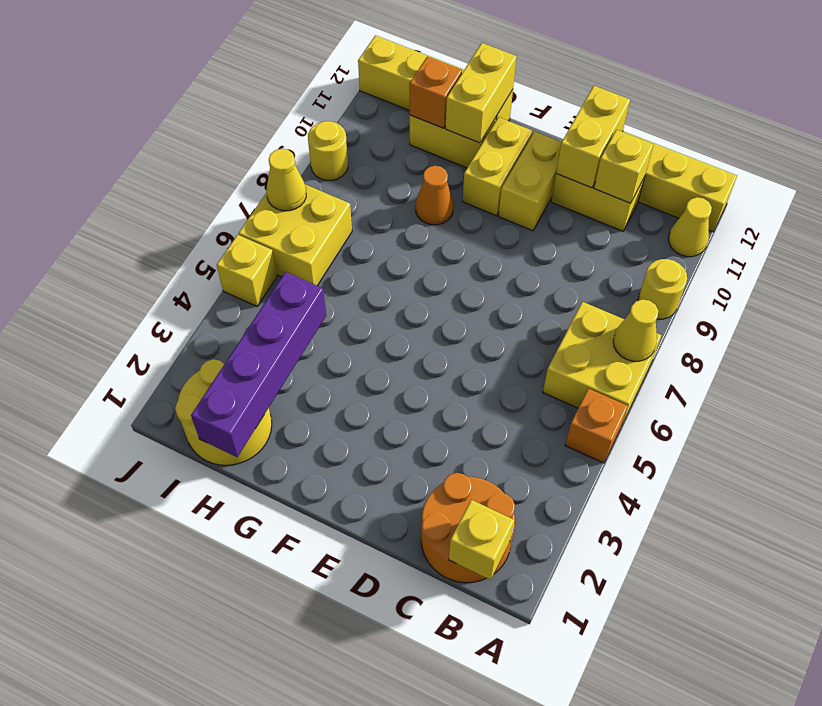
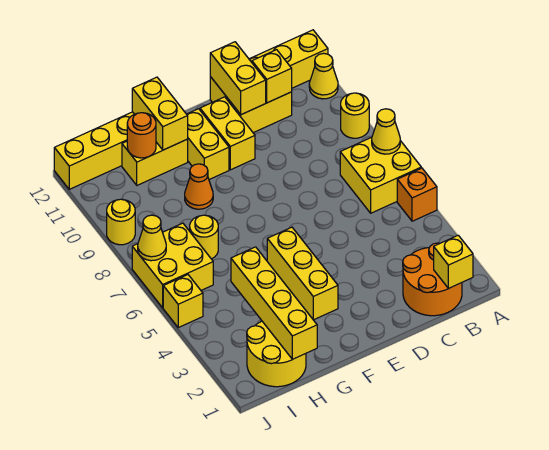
none -> yellow brick F3:F5 level 1
purple brick H1:H4 level 2 -> yellow brick H1:H4 level 2
none -> yellow round brick H7 level 1
orange brick H11 level 2 -> orange round brick H11 level 2

